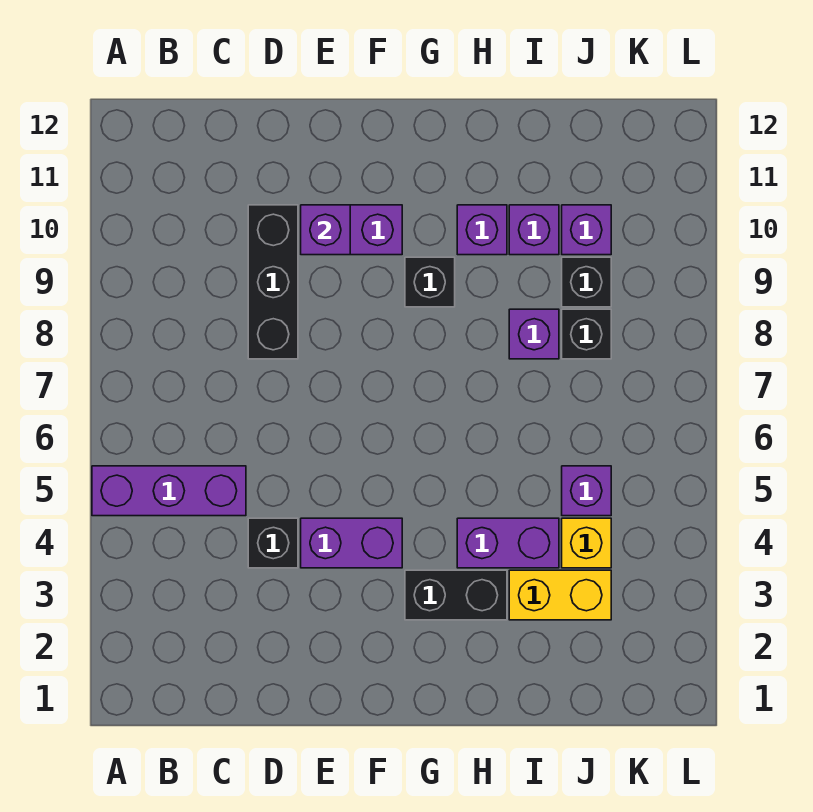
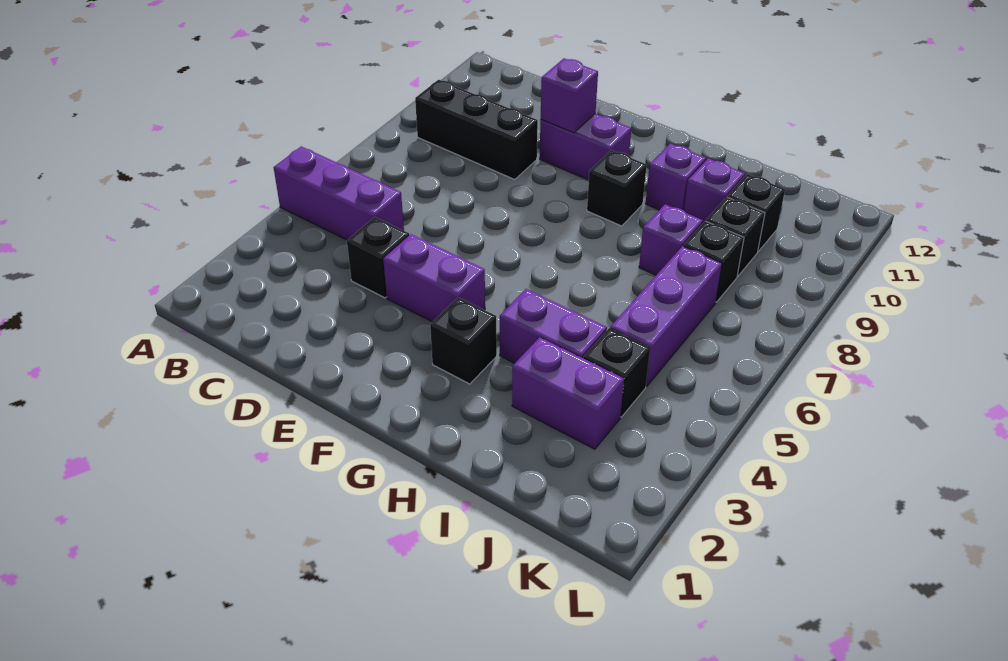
black brick D8:D10 level 1 -> black brick B9:D9 level 1
black brick G3:H3 level 1 -> black brick G3 level 1
yellow brick I3:J3 level 1 -> purple brick I3:J3 level 1
yellow brick J4 level 1 -> black brick J4 level 1
purple brick J5 level 1 -> purple brick J5:J7 level 1
purple brick J10 level 1 -> black brick J10 level 1

